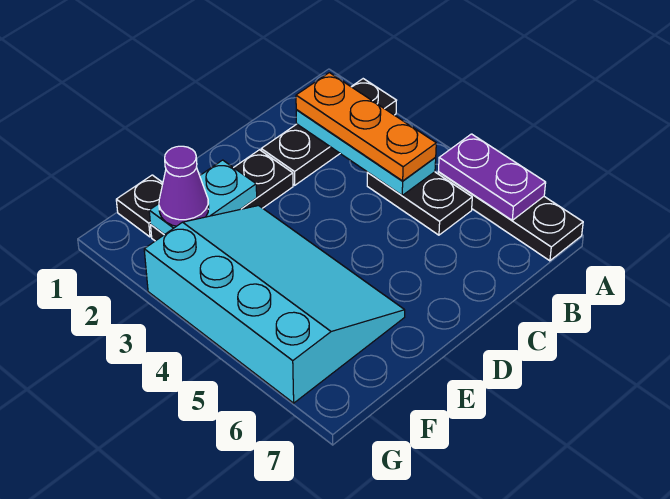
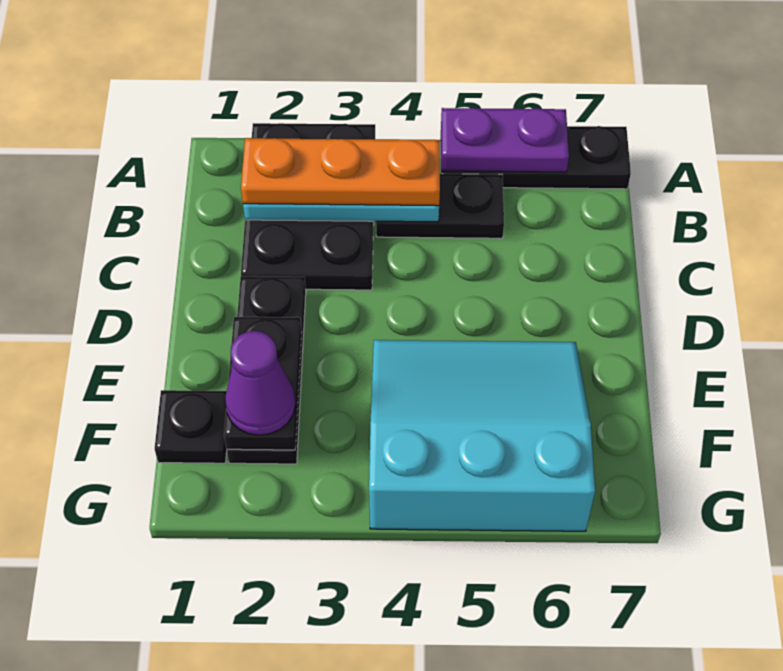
black plate A2:C2 level 1 -> black plate A2:C3 level 1
cyan plate E2:F2 level 2 -> black plate E2:F2 level 2
cyan slope E3:G6 level 1 top G -> cyan slope E4:G6 level 1 top G

